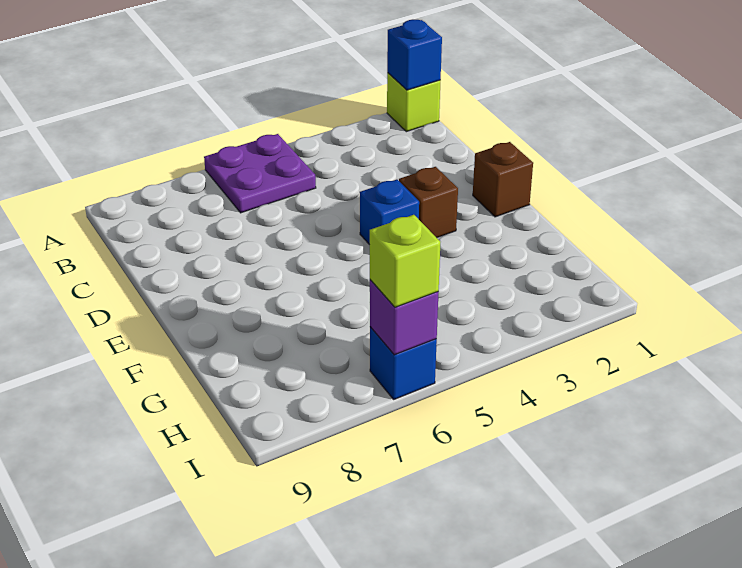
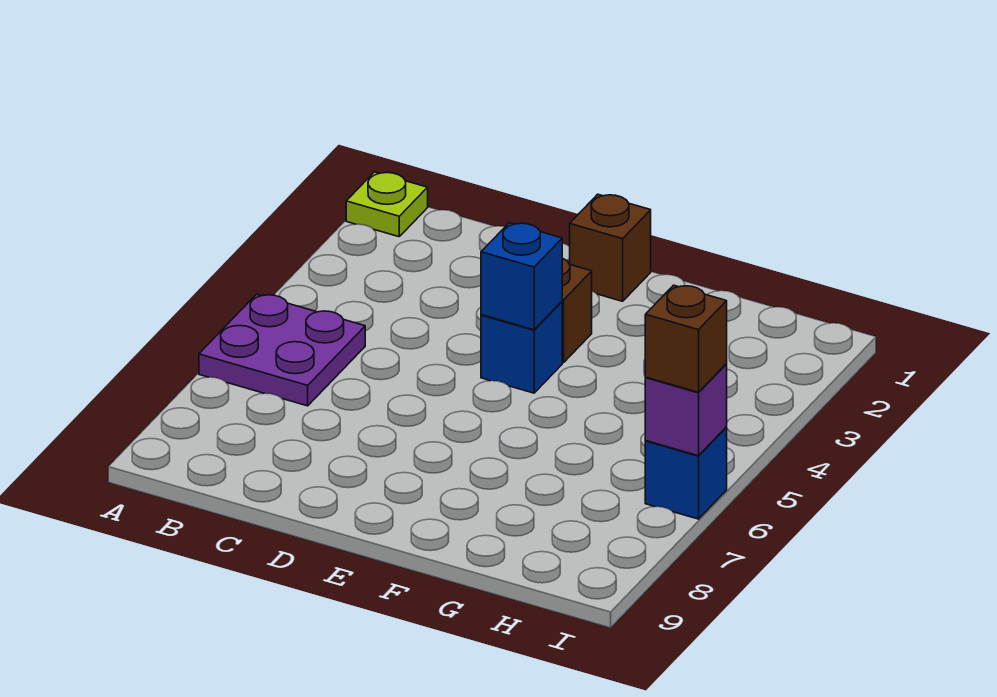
lime brick A1 level 1 -> lime plate A1 level 1
blue brick A1 level 2 -> blue brick E4 level 2
lime brick I6 level 3 -> brown brick I6 level 3

